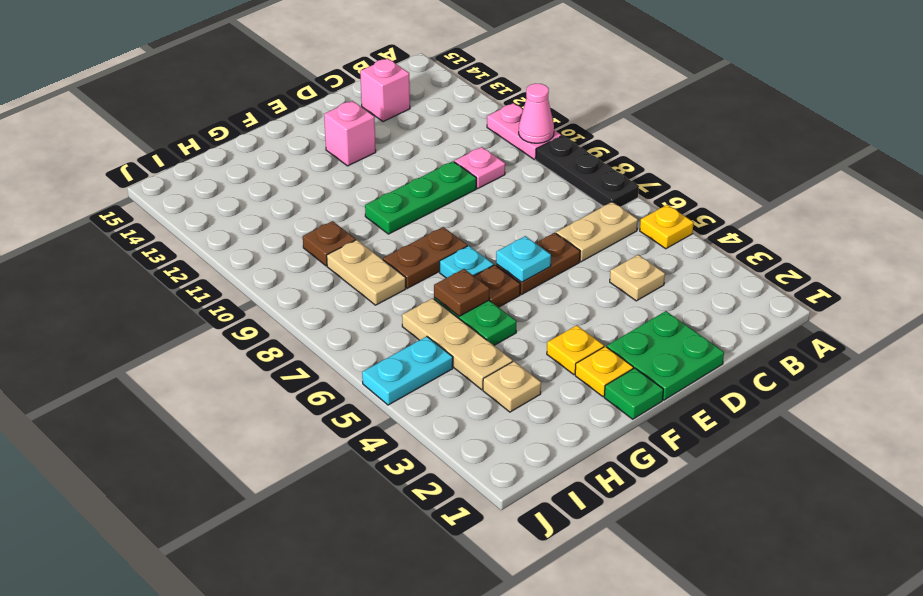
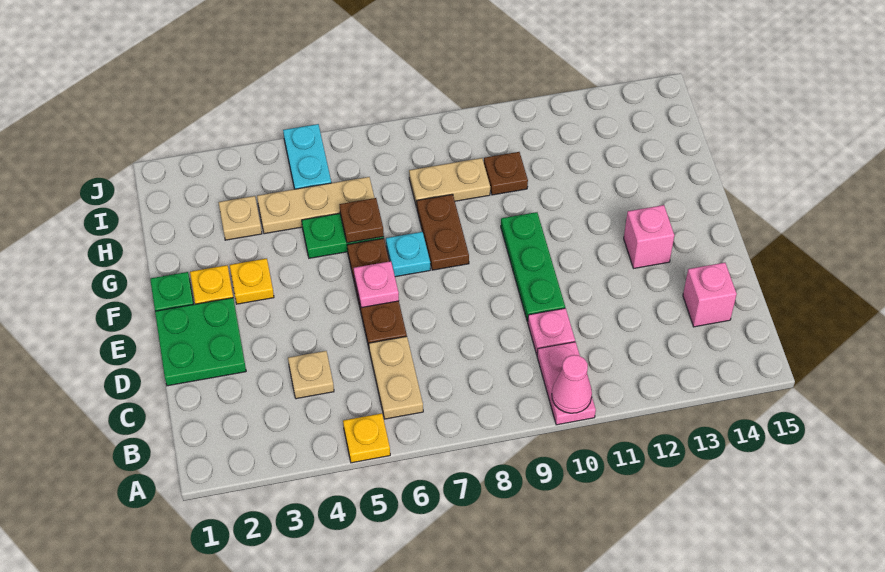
black plate A7:A9 level 1 -> none
pink plate A10:A11 level 1 -> pink plate A10:B10 level 1
cyan plate E6 level 2 -> pink plate E6 level 2

